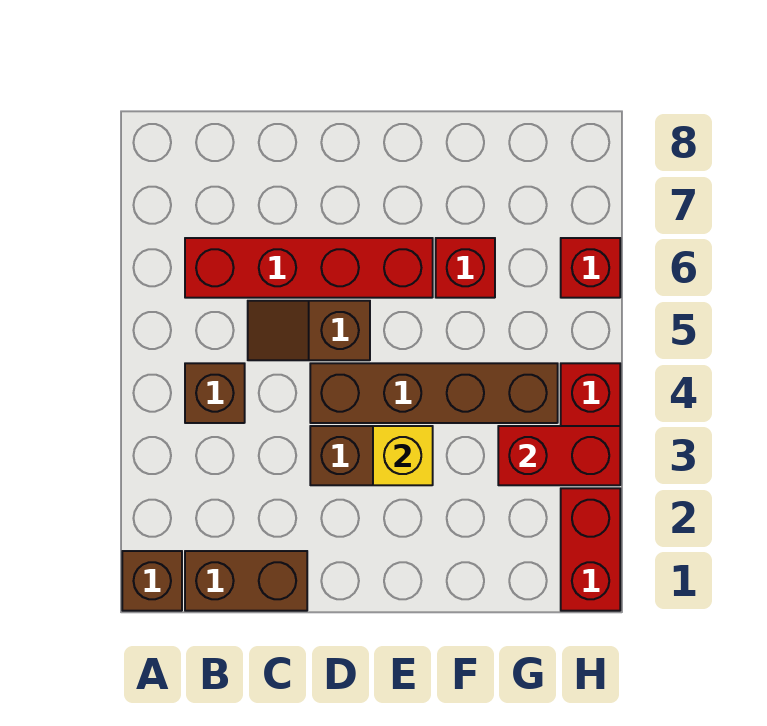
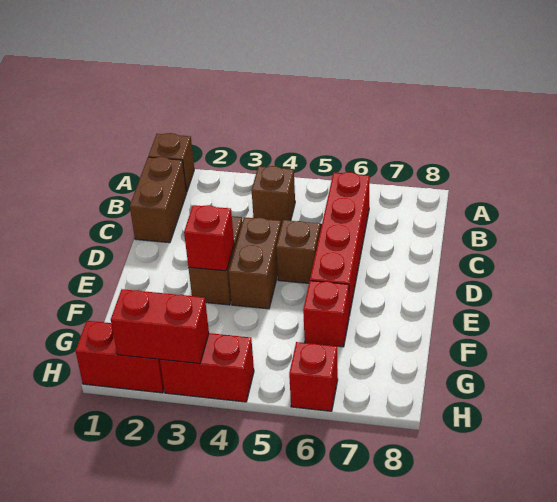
brown brick D4:G4 level 1 -> brown brick D4:E4 level 1
yellow brick E3 level 2 -> red brick E3 level 2
red brick G3:H3 level 2 -> red brick H2:H3 level 2

